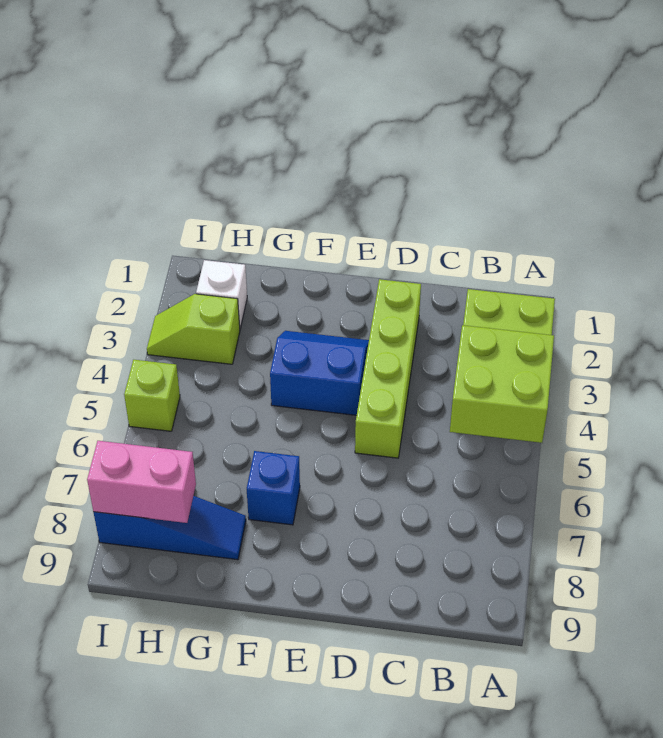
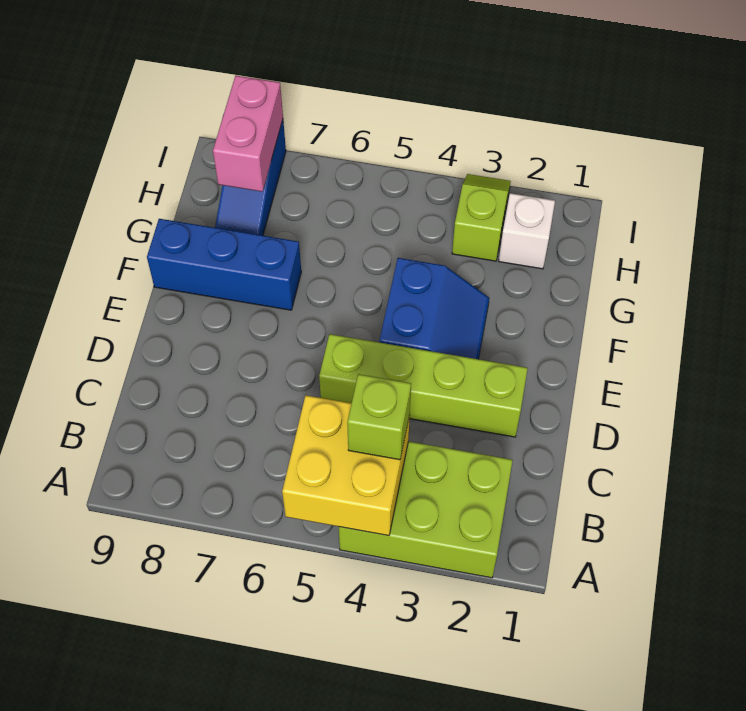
lime brick A4:B5 level 2 -> yellow brick A4:B5 level 2
blue brick F7 level 1 -> blue brick F7:F9 level 1
lime brick I5 level 1 -> lime brick B4 level 3

